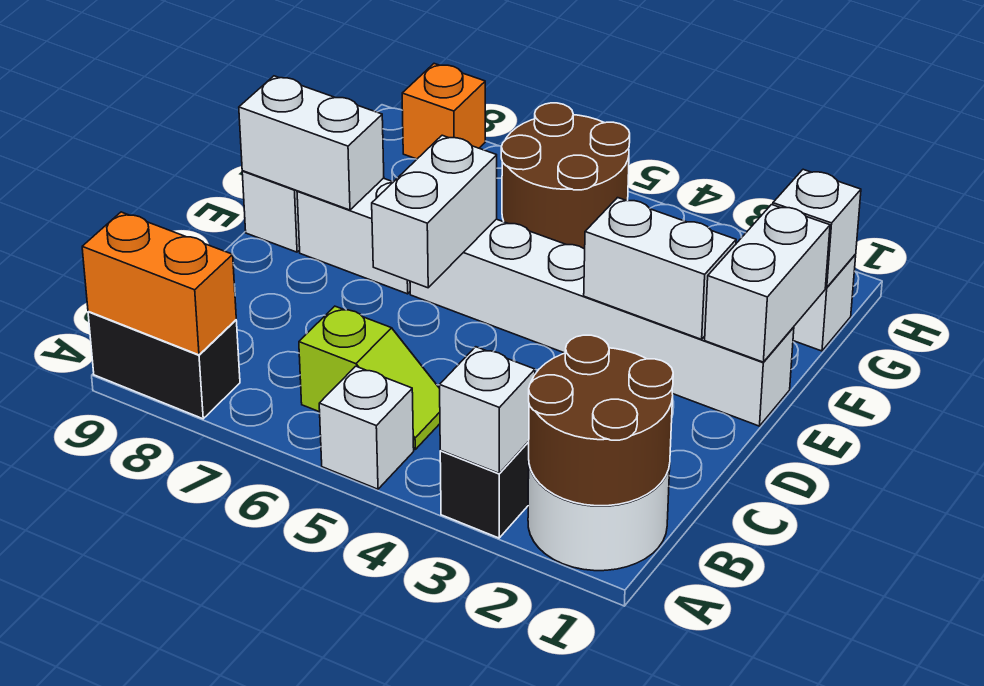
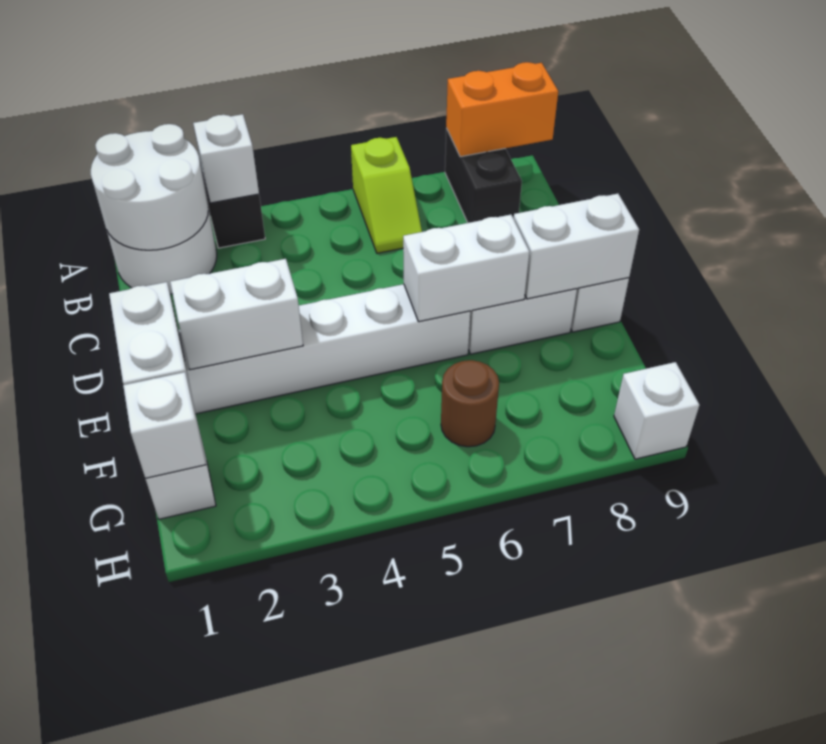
brown round brick A1:B2 level 2 -> white round brick A1:B2 level 2
white brick A5 level 1 -> white brick H9 level 1
black brick A8:A9 level 1 -> black brick A8:B8 level 1
lime slope B5:B6 level 1 top 6 -> lime slope A6:B6 level 1 top A
white brick D6:E6 level 2 -> white brick E6:E7 level 2
brown round brick G5:H6 level 1 -> brown round brick G6 level 1
orange brick H8 level 1 -> none

